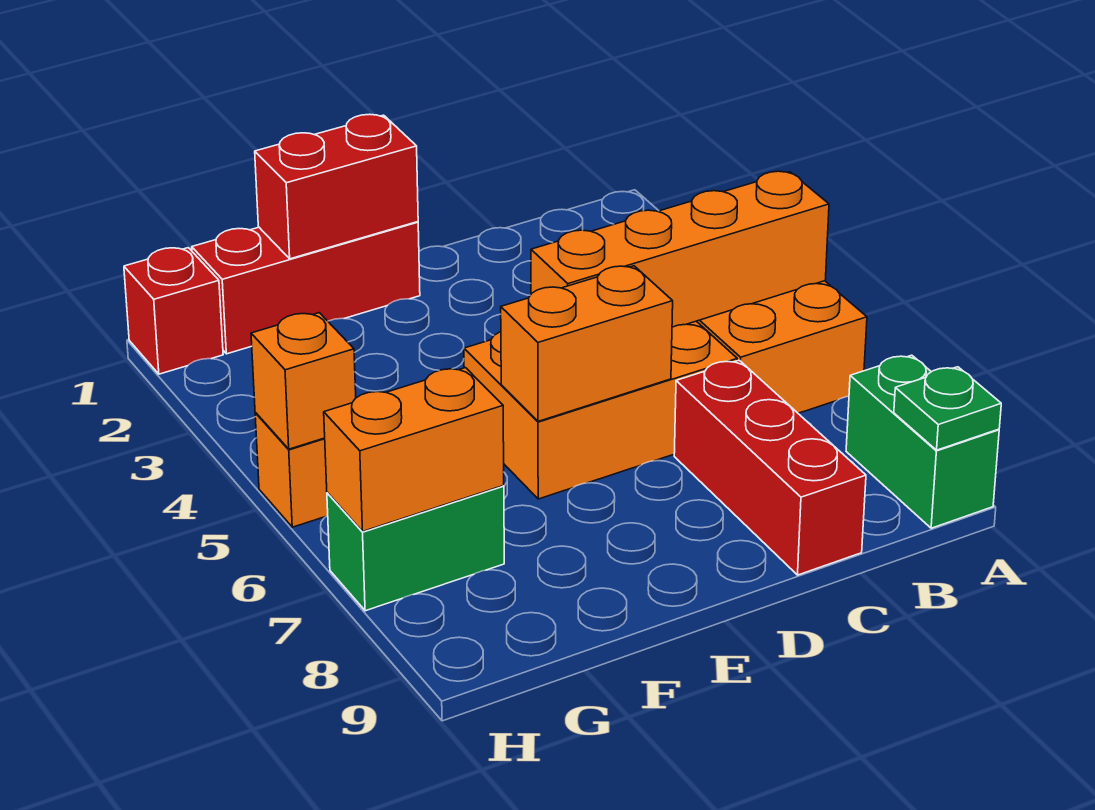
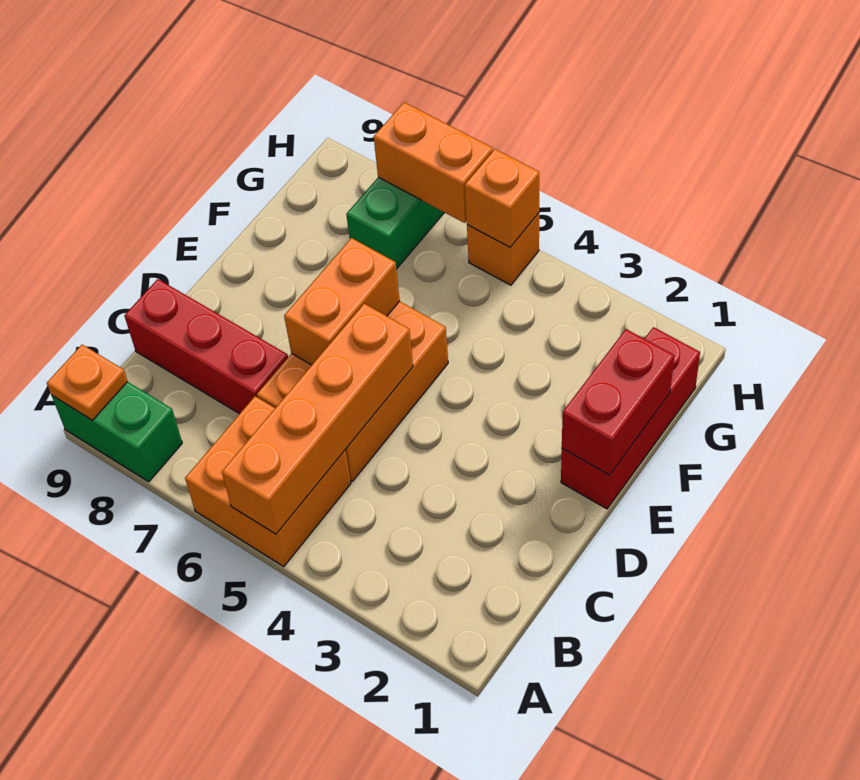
green plate A9 level 2 -> orange plate A9 level 2
orange brick G7:H7 level 2 -> orange brick H6:H7 level 2
red brick H1 level 1 -> none

